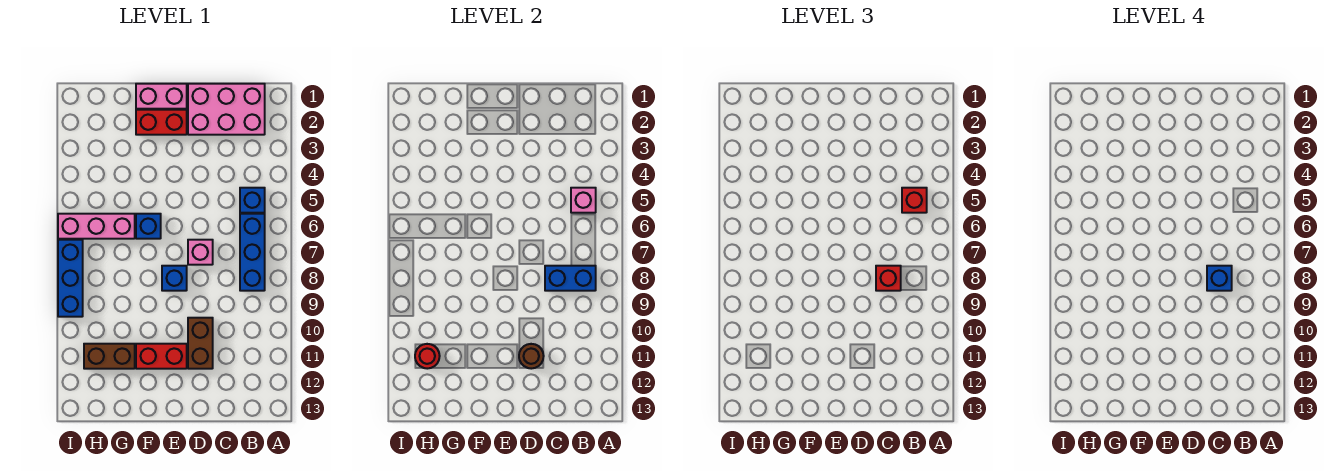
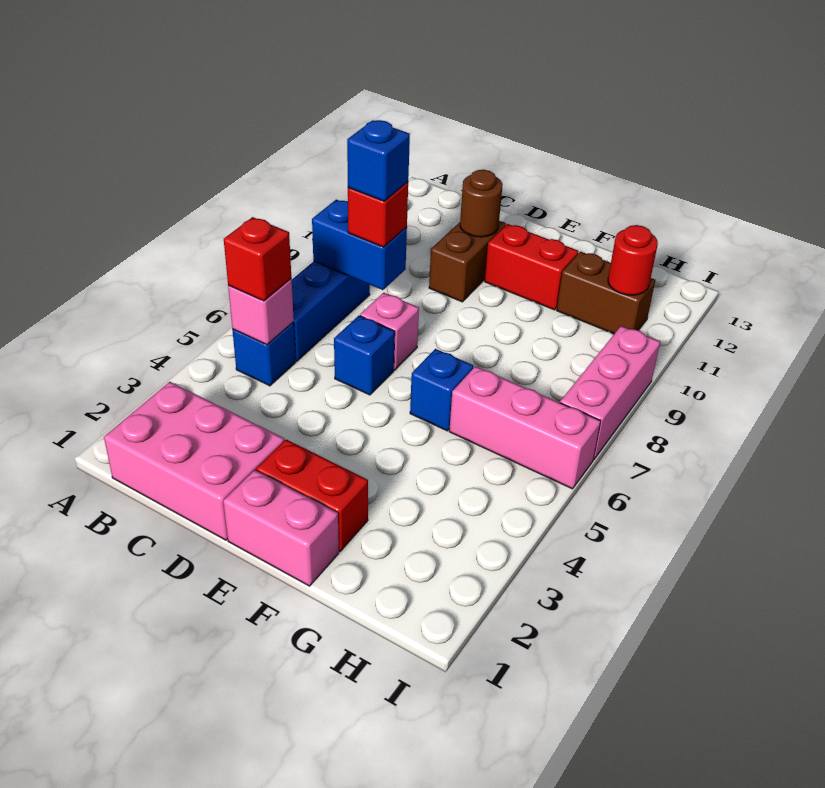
blue brick E8 level 1 -> blue brick D6 level 1
blue brick I7:I9 level 1 -> pink brick I7:I9 level 1

